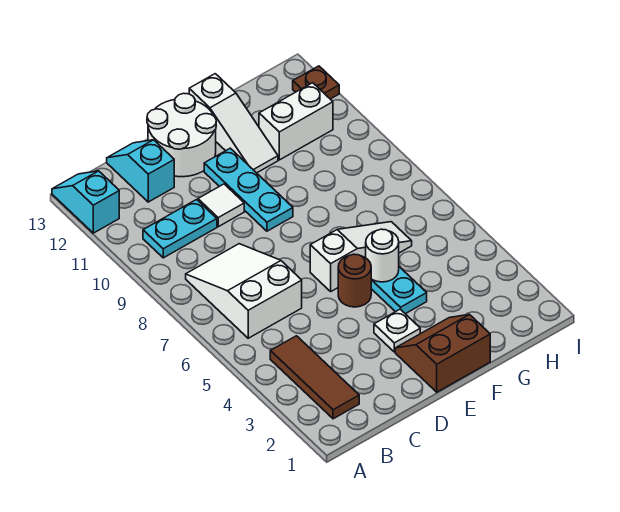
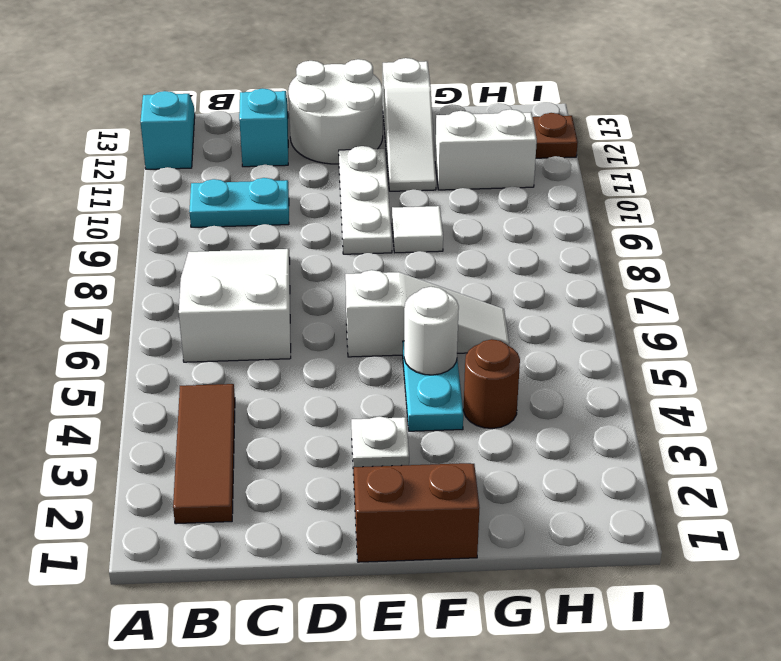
white tile D10 level 1 -> white tile F9 level 1
brown round brick E5 level 1 -> brown round brick G4 level 1
cyan plate E9:E11 level 1 -> white plate E9:E11 level 1

